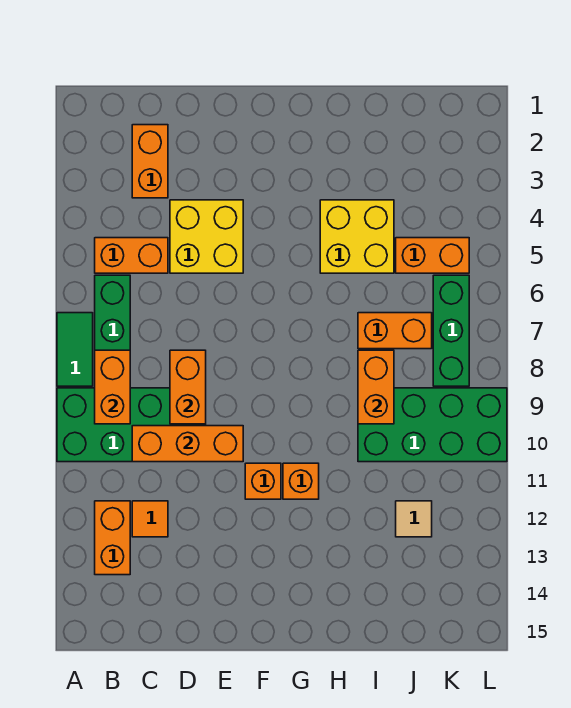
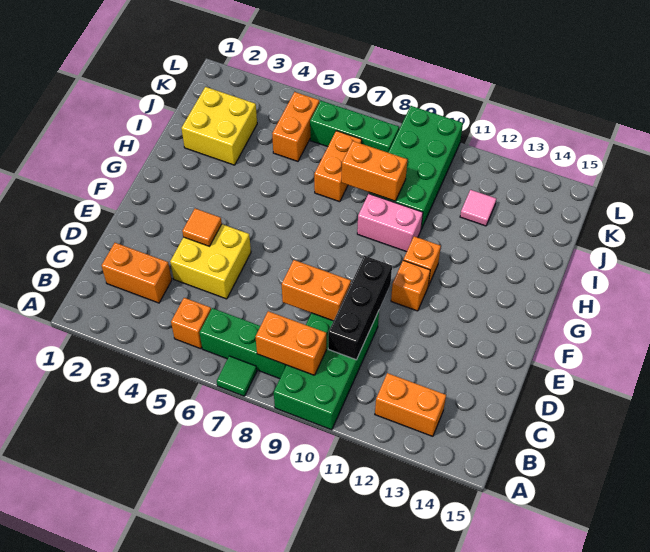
green tile A7:A8 level 1 -> green tile A7 level 1
orange brick B5:C5 level 1 -> orange brick B5 level 1
orange brick C10:E10 level 2 -> black brick C10:E10 level 2
orange tile C12 level 1 -> orange tile E4 level 2
yellow brick H4:I5 level 1 -> yellow brick I2:J3 level 1
none -> pink brick H9:H10 level 1
tan tile J12 level 1 -> pink tile J12 level 1

